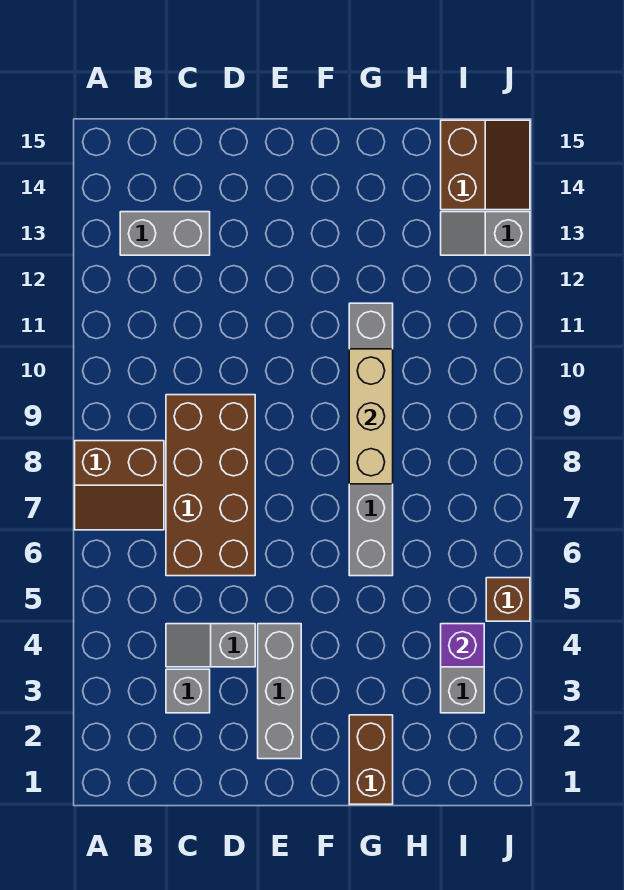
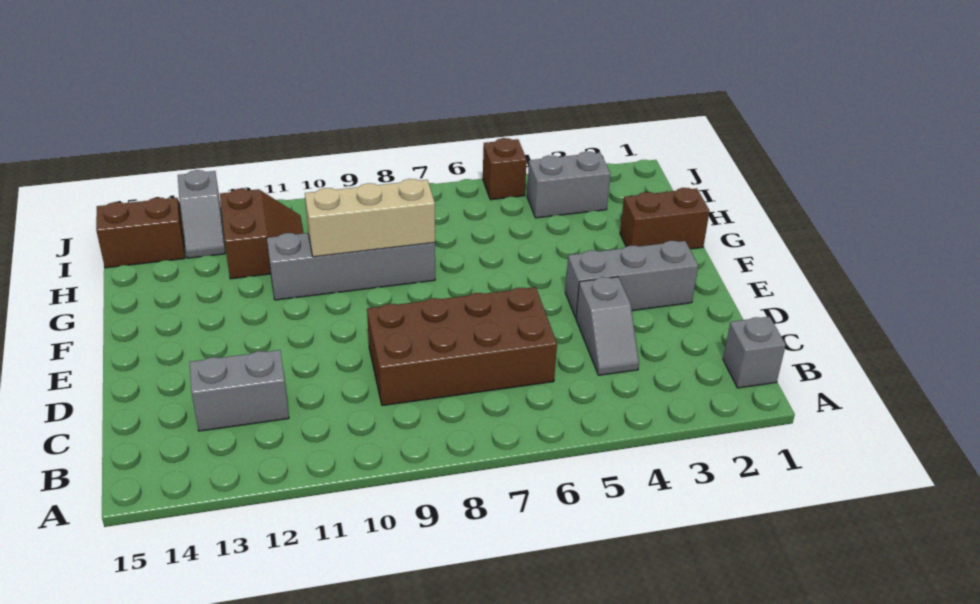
brown slope A7:B8 level 1 top 8 -> brown slope H11:I12 level 1 top 12
grey brick B13:C13 level 1 -> grey brick C12:C13 level 1
grey brick C3 level 1 -> grey brick B1 level 1
grey brick G6:G11 level 1 -> grey brick G8:G11 level 1
purple brick I4 level 2 -> none

